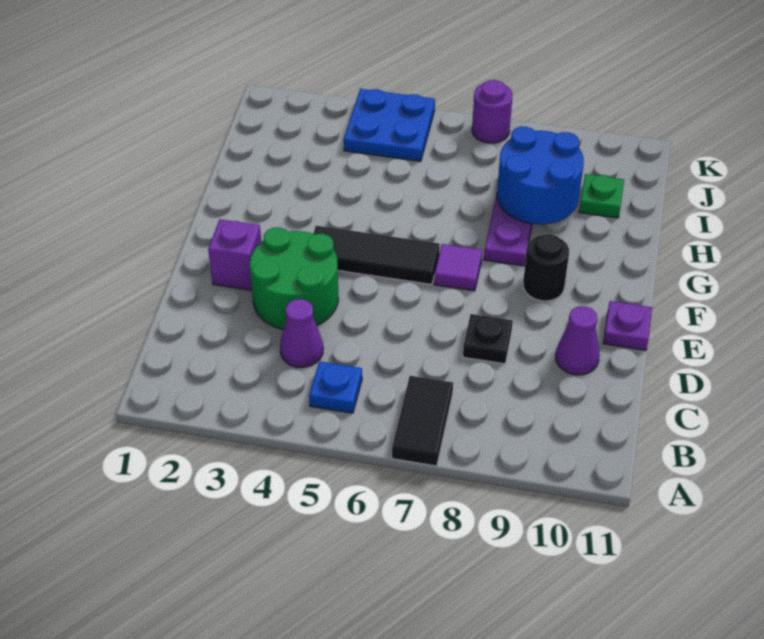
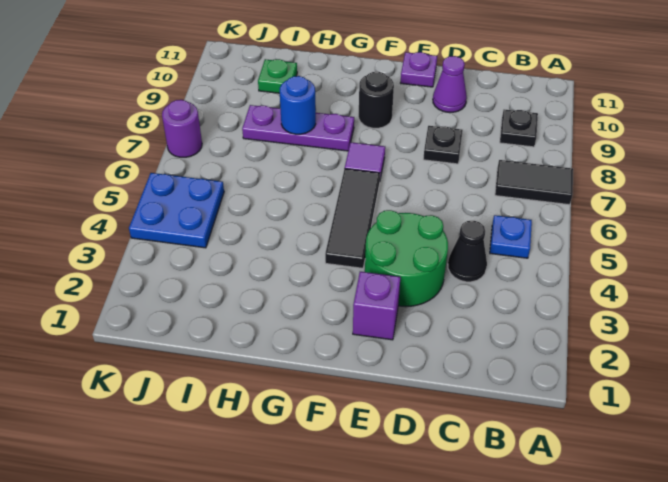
none -> black plate B9 level 1
purple cone C4 level 1 -> black cone C4 level 1
blue round brick H8:I9 level 2 -> blue round brick H8 level 2

